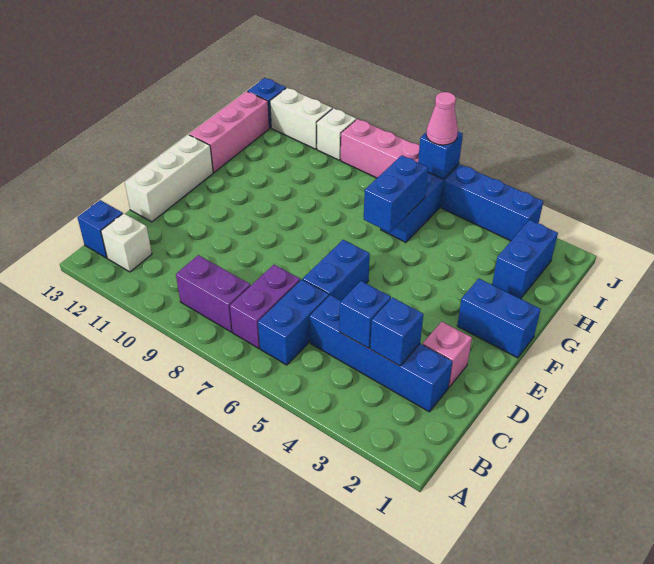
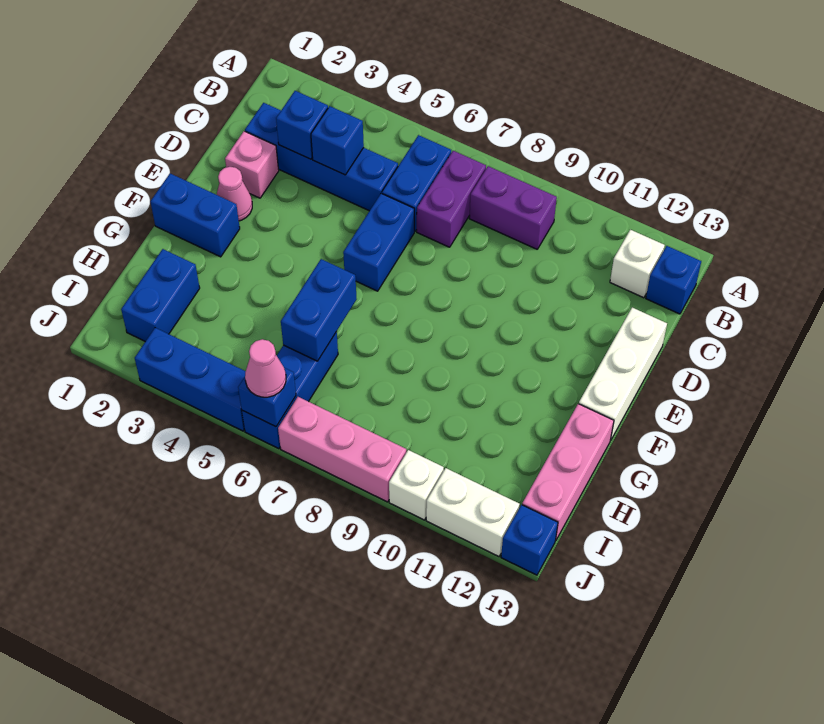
none -> pink cone E2 level 1

